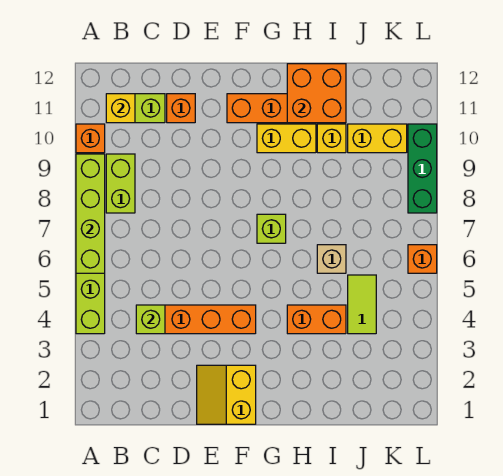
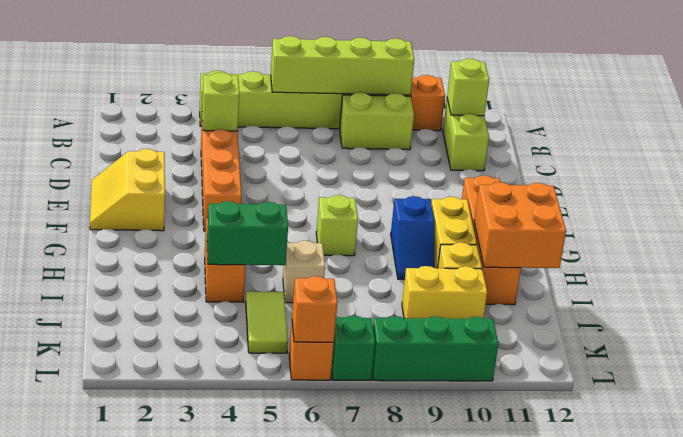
yellow brick B11 level 2 -> lime brick B11 level 2
orange brick D11 level 1 -> orange brick L6 level 2
yellow slope E1:F2 level 1 top F -> yellow slope E1:F2 level 1 top 2
none -> blue slope G9:H9 level 1 top G
none -> green brick I4:I5 level 2
lime tile J4:J5 level 1 -> lime tile J5:K5 level 1
yellow brick J10:K10 level 1 -> yellow brick J9:J10 level 1
none -> green brick L7 level 1

